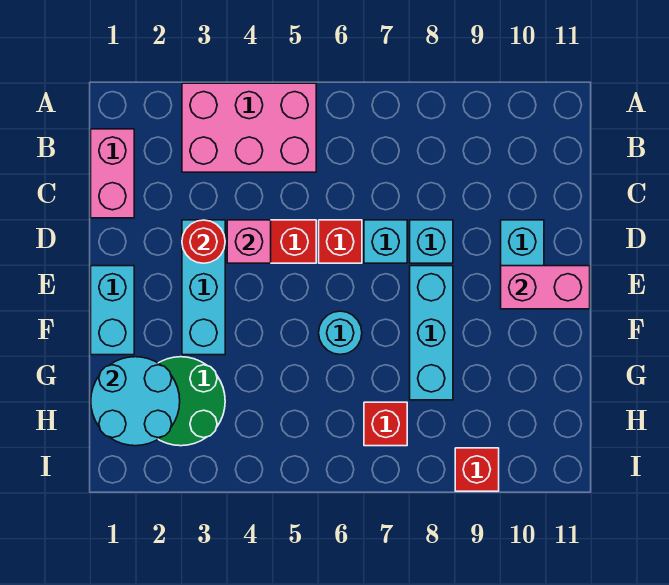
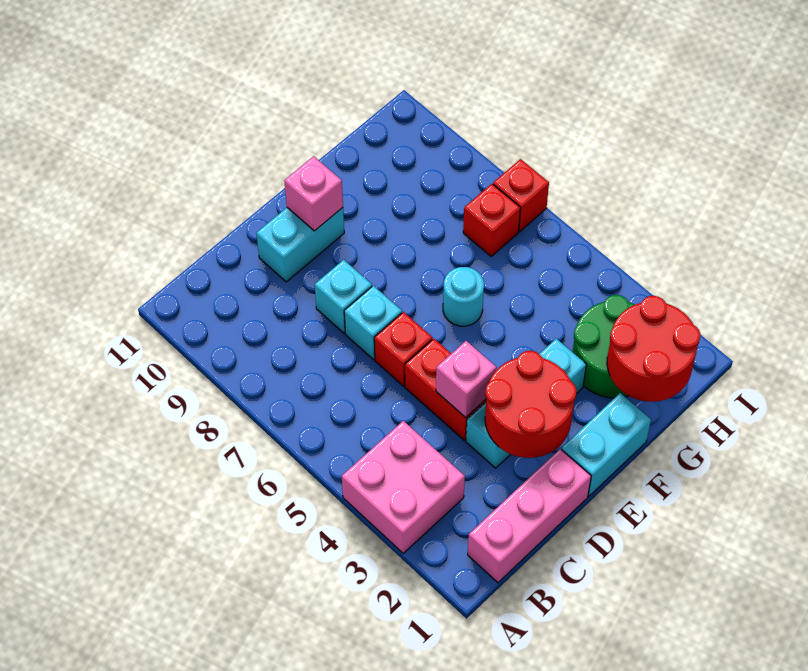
pink brick A3:B5 level 1 -> pink brick A3:B4 level 1
pink brick B1:C1 level 1 -> pink brick B1:D1 level 1
red round brick D3 level 2 -> red round brick D2:E3 level 2
cyan brick E8:G8 level 1 -> none
pink brick E10:E11 level 2 -> pink brick E10 level 2
cyan round brick G1:H2 level 2 -> red round brick G1:H2 level 2
red brick I9 level 1 -> red brick I7 level 1

